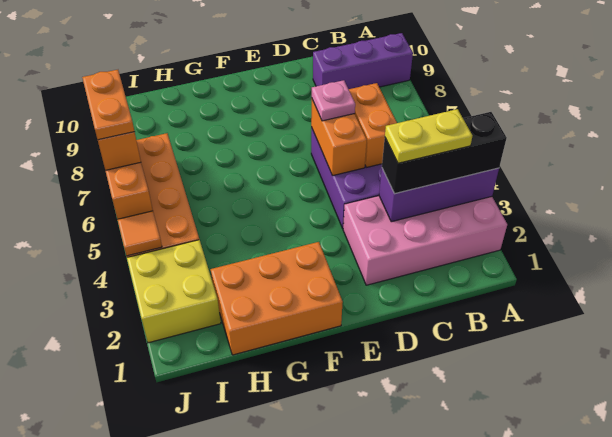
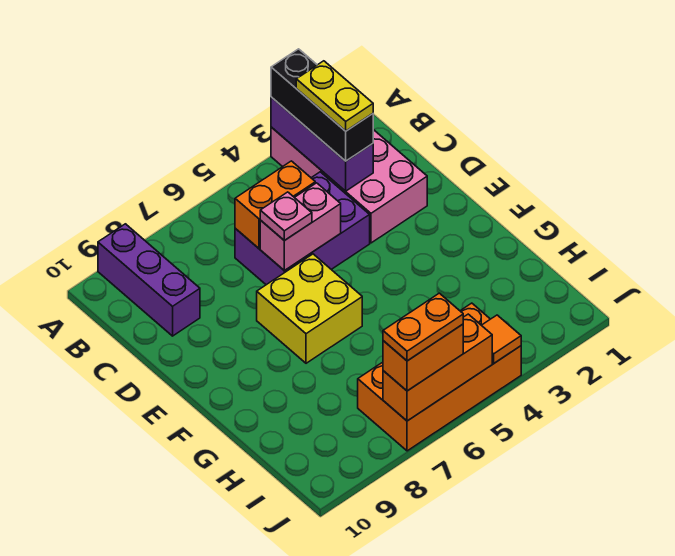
orange brick D5:D6 level 2 -> pink brick D5:D6 level 2
orange brick F1:H2 level 1 -> none
yellow brick I2:J3 level 1 -> yellow brick E6:F7 level 1

